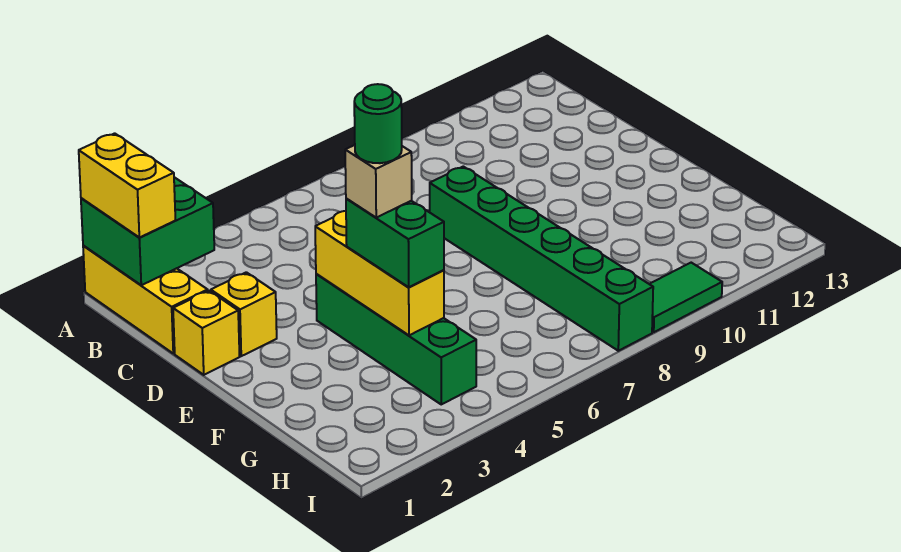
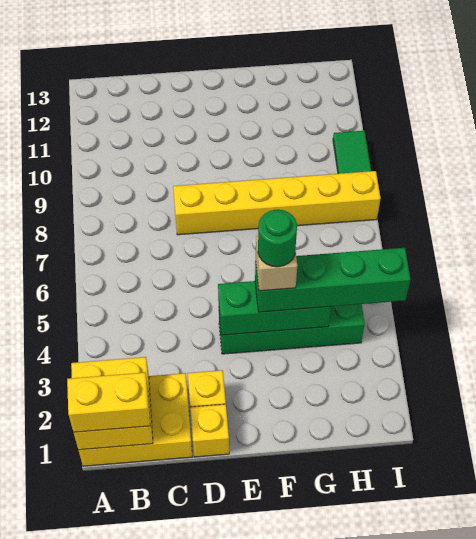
yellow brick A1:C1 level 1 -> yellow brick A1:C2 level 1
green brick A1:B2 level 2 -> yellow brick A1:B2 level 2
green brick D8:I8 level 1 -> yellow brick D8:I8 level 1
yellow brick E4:G4 level 2 -> green brick E4:G4 level 2
green brick F4:G4 level 3 -> green brick F4:I4 level 3

